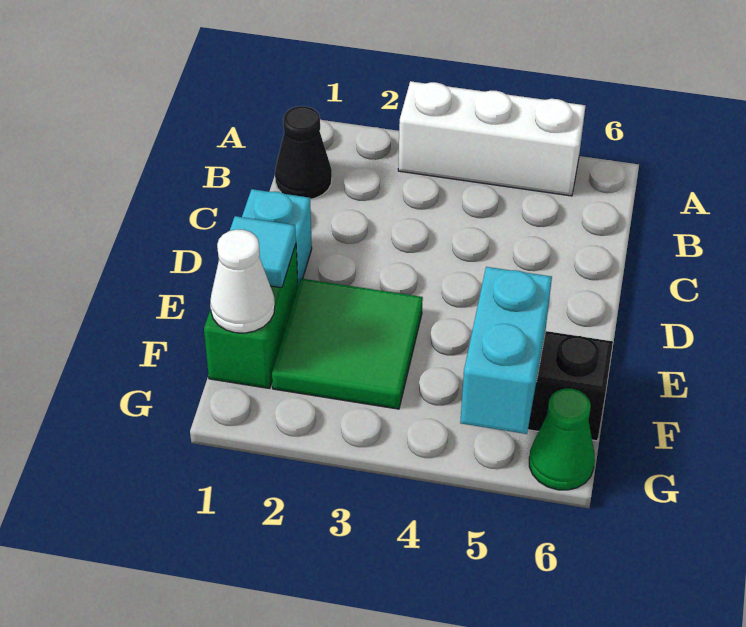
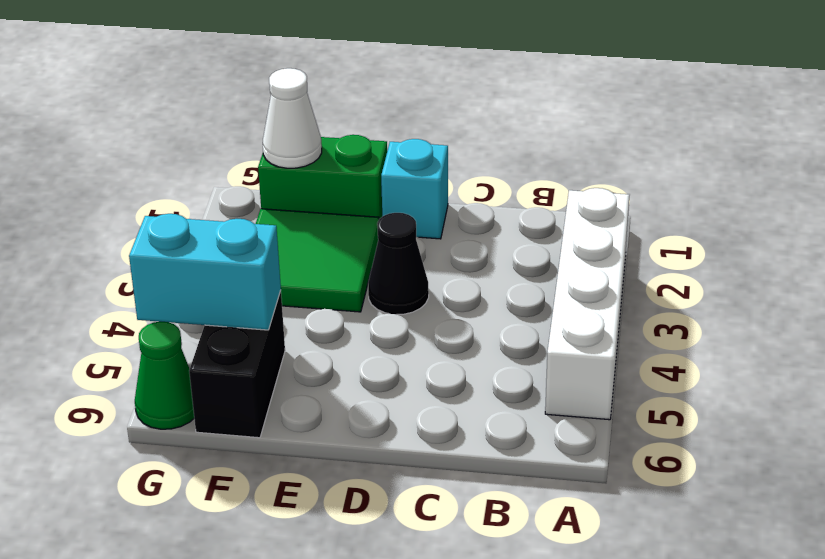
white brick A3:A5 level 1 -> white brick A2:A5 level 1
black cone B1 level 1 -> black cone D3 level 1
cyan tile E1 level 2 -> none

